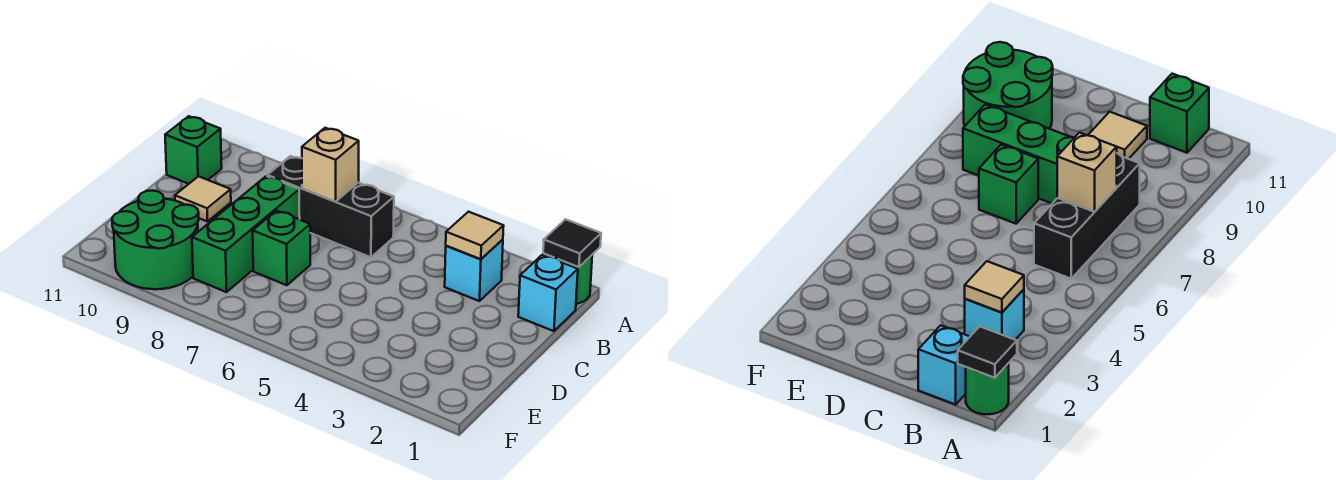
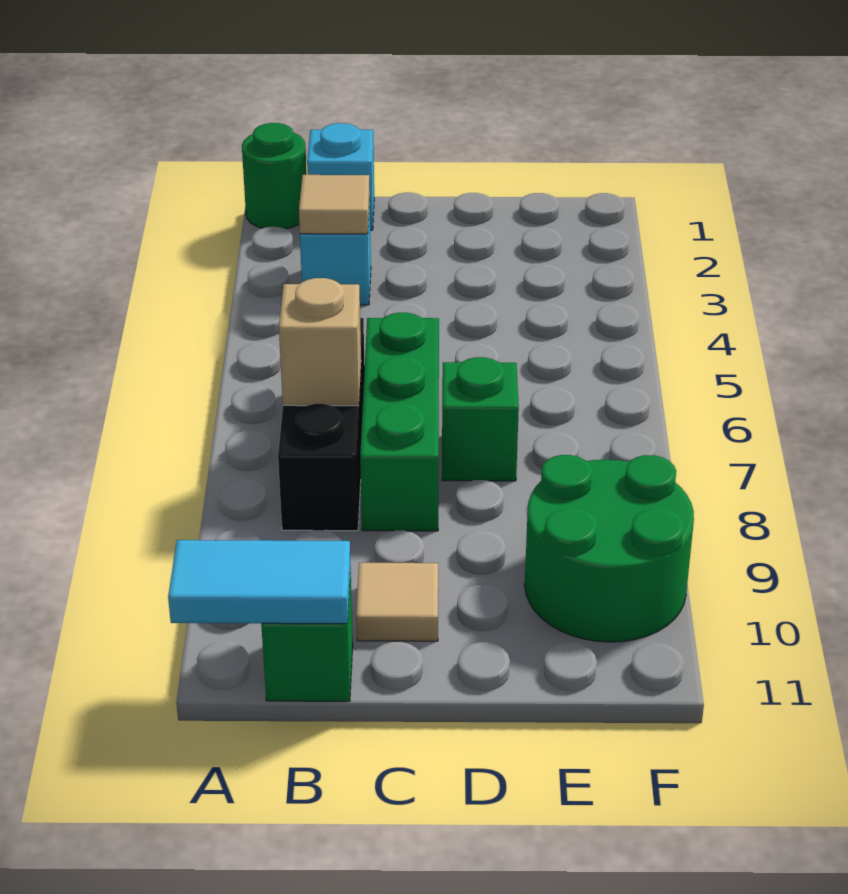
black tile A1 level 2 -> none
none -> cyan tile A11:B11 level 2
green brick C8:E8 level 1 -> green brick C6:C8 level 1

